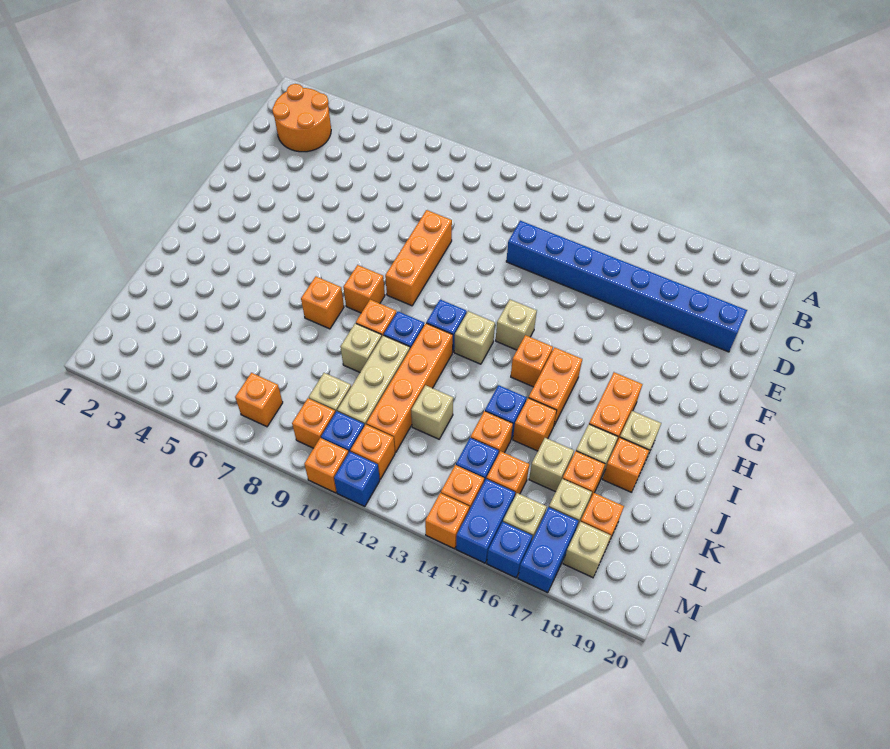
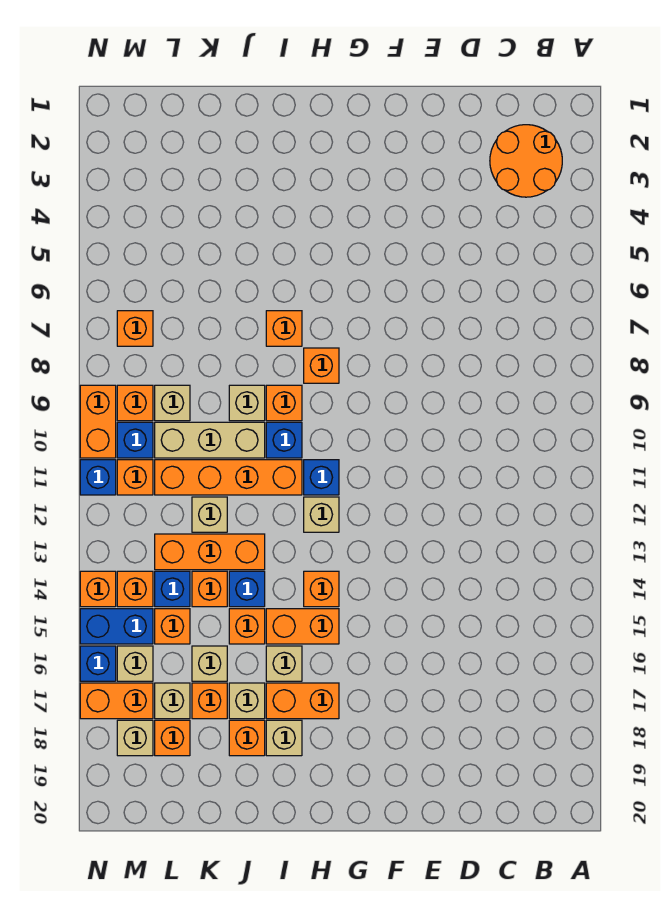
blue brick D12:D19 level 1 -> none
orange brick E9:G9 level 1 -> orange brick J13:L13 level 1
tan brick G13 level 1 -> tan brick I16 level 1
blue brick M17:N17 level 1 -> orange brick M17:N17 level 1
orange brick N10 level 1 -> orange brick N9:N10 level 1

